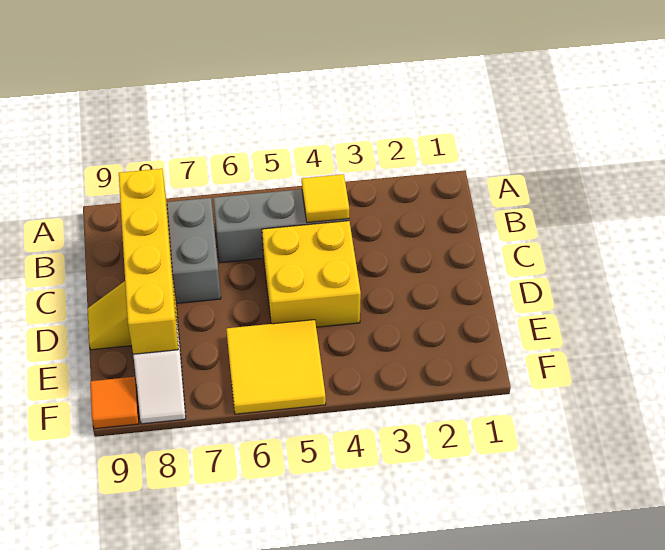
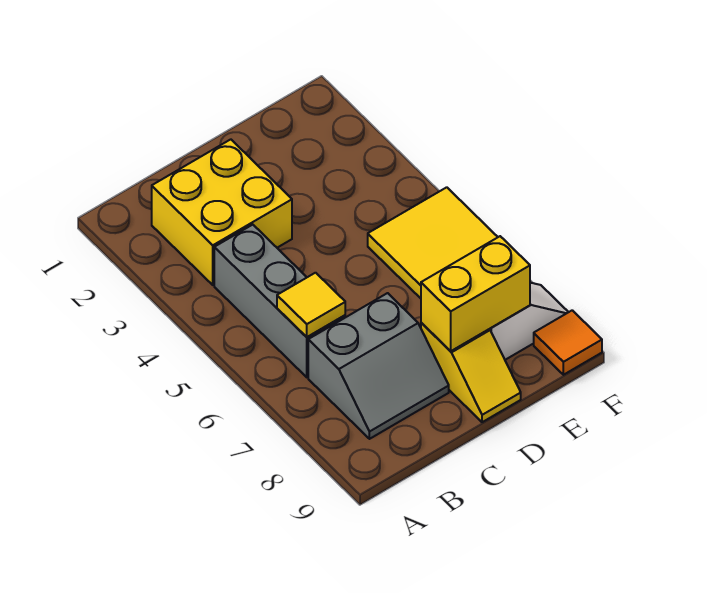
yellow tile B4 level 2 -> yellow tile B6 level 2
yellow brick B8:E8 level 2 -> yellow brick D8:E8 level 2
yellow brick C4:D5 level 1 -> yellow brick B2:C3 level 1

